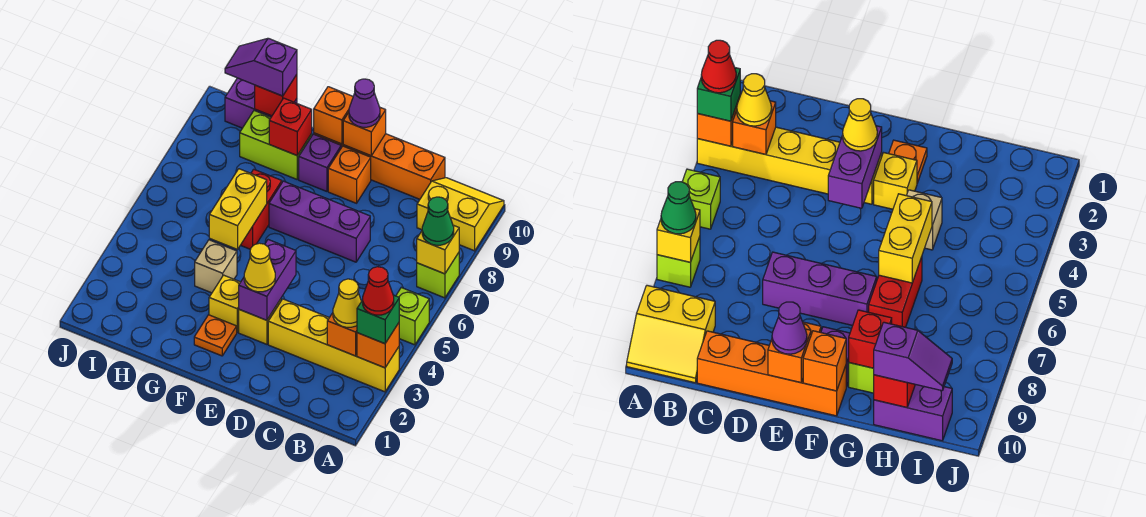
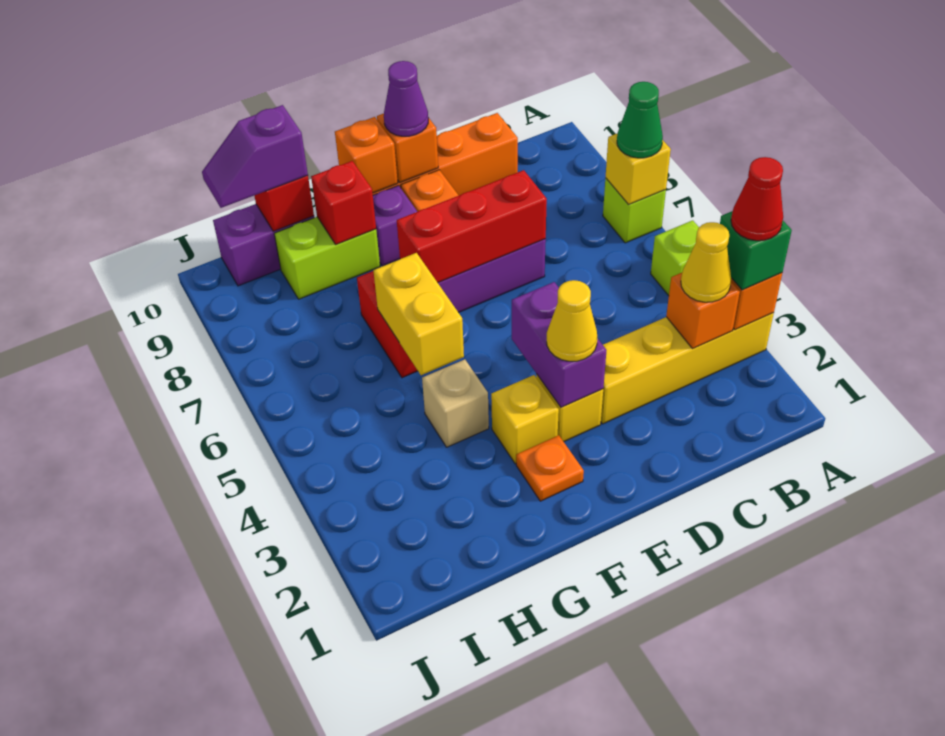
yellow slope A9:B10 level 1 top 9 -> none
none -> red brick D7:F7 level 2

